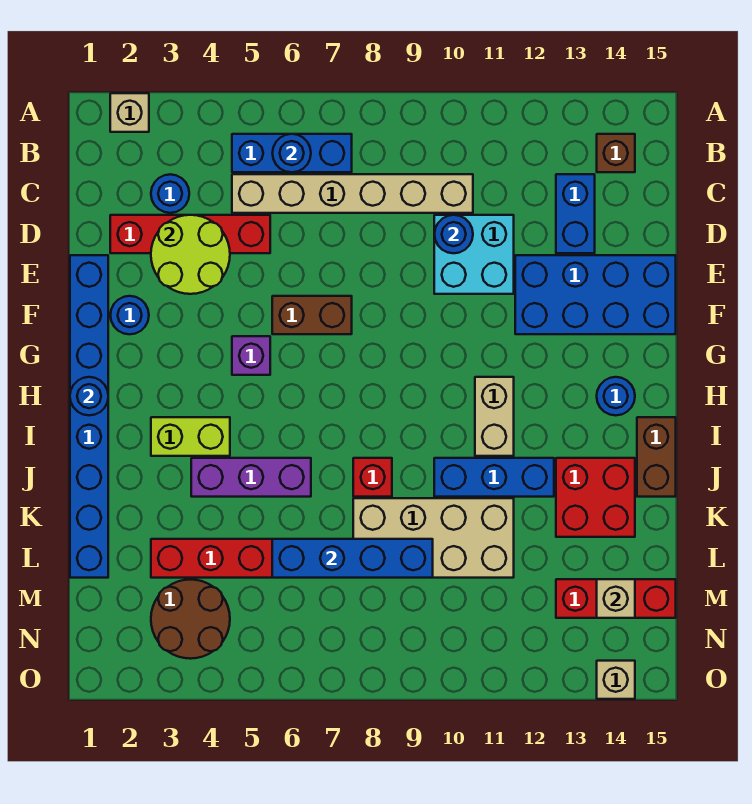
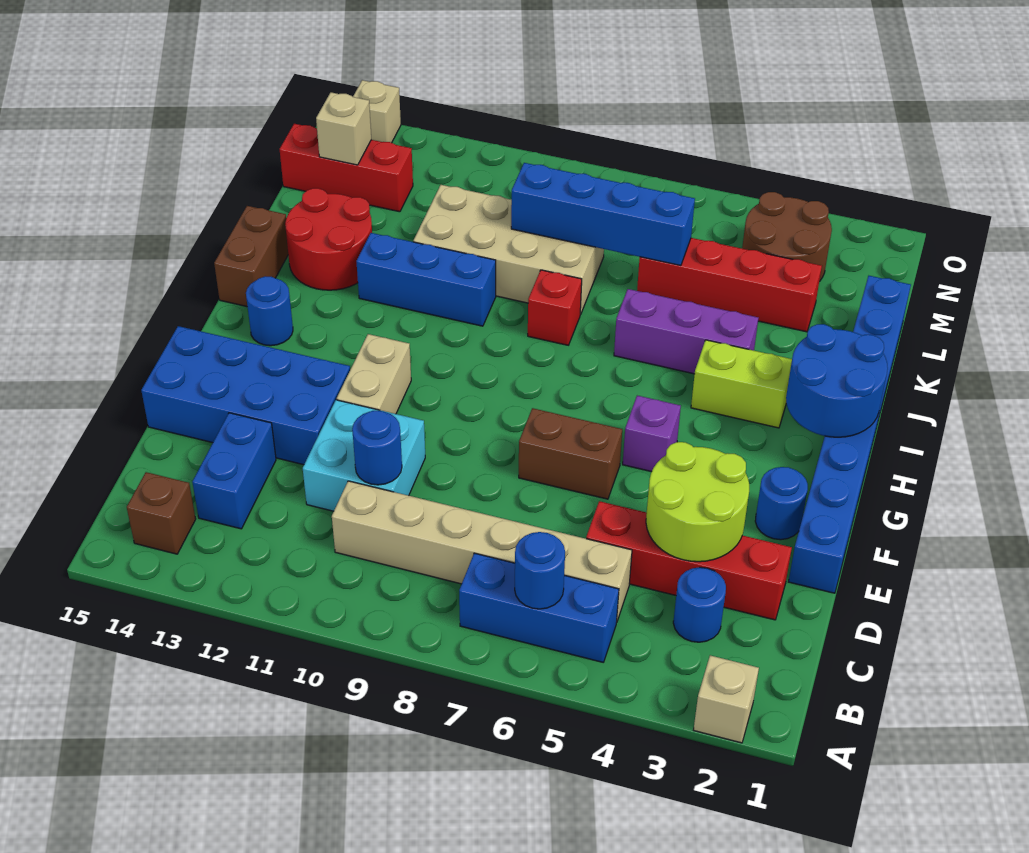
blue round brick H1 level 2 -> blue round brick H1:I2 level 2
tan brick H11:I11 level 1 -> tan brick F11:G11 level 1
red brick J13:K14 level 1 -> red round brick J13:K14 level 1

